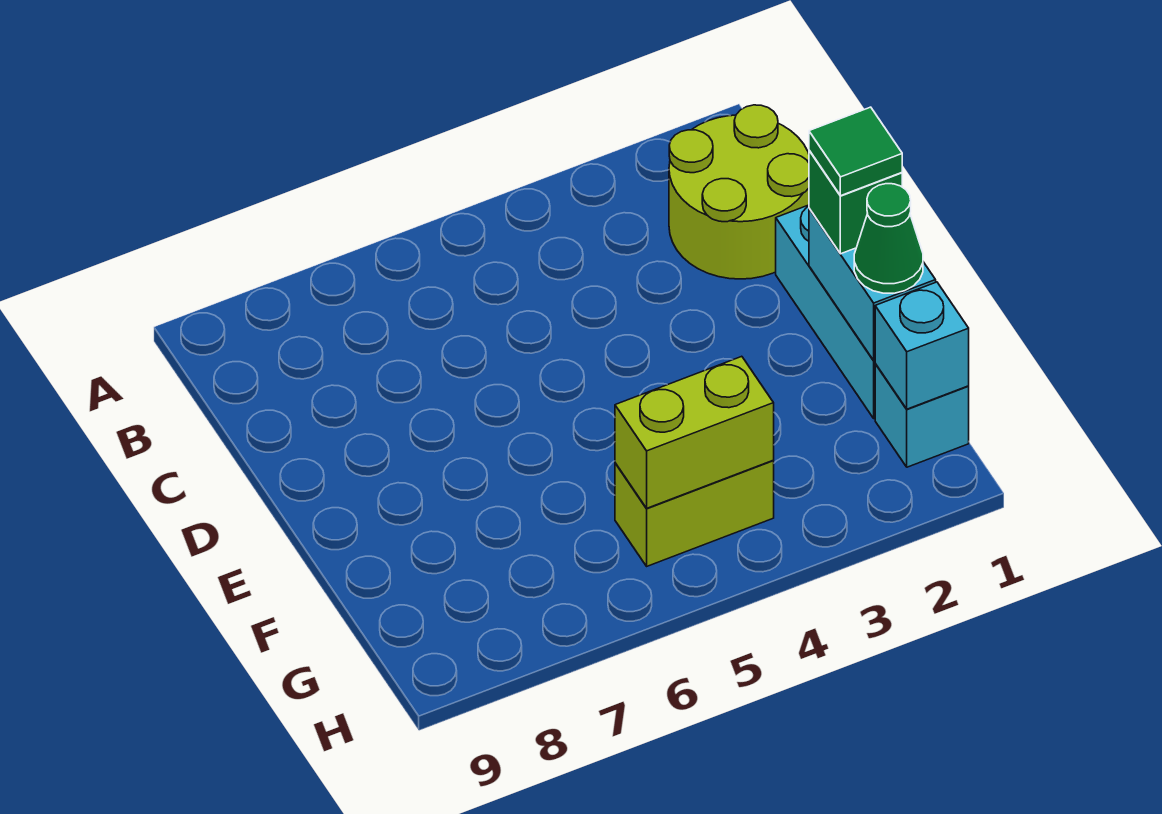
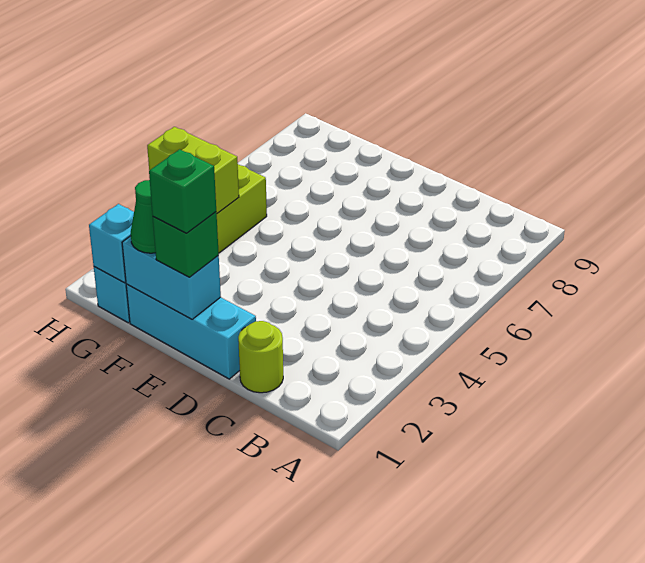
lime round brick B1:C2 level 1 -> lime round brick C1 level 1
green tile E1 level 4 -> green brick E1 level 4
lime brick G4:G5 level 2 -> lime brick G4:H4 level 2

